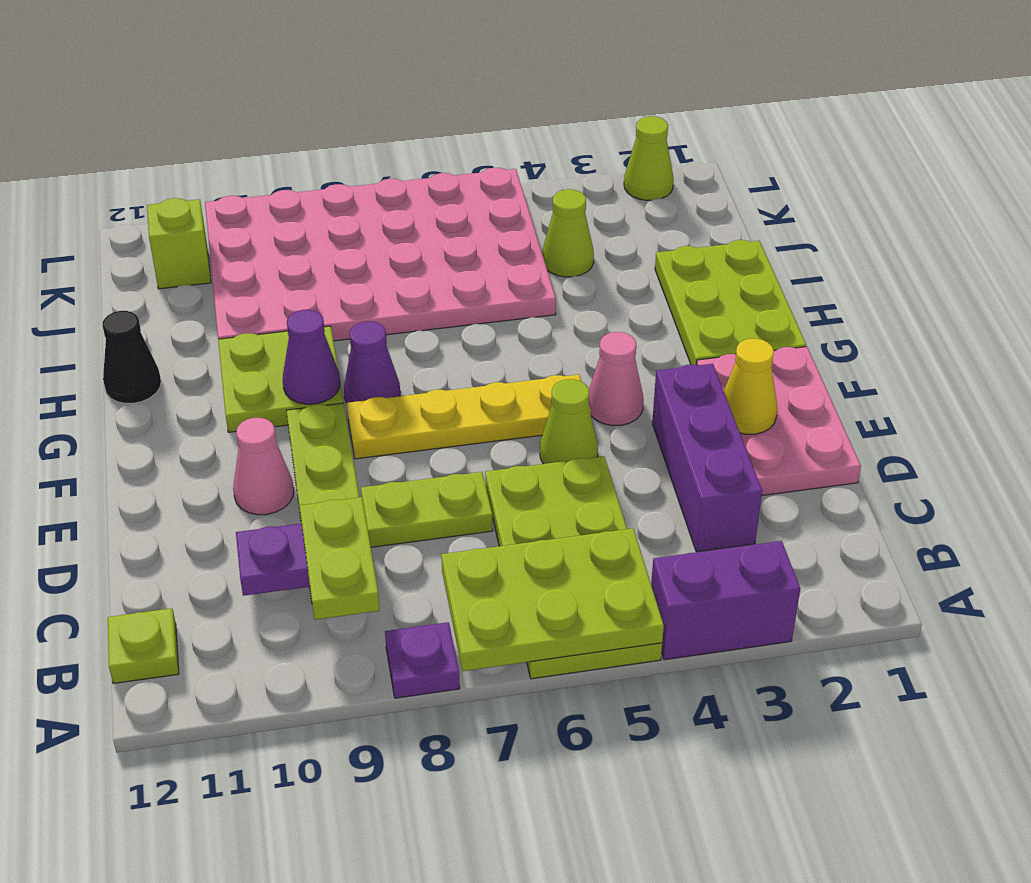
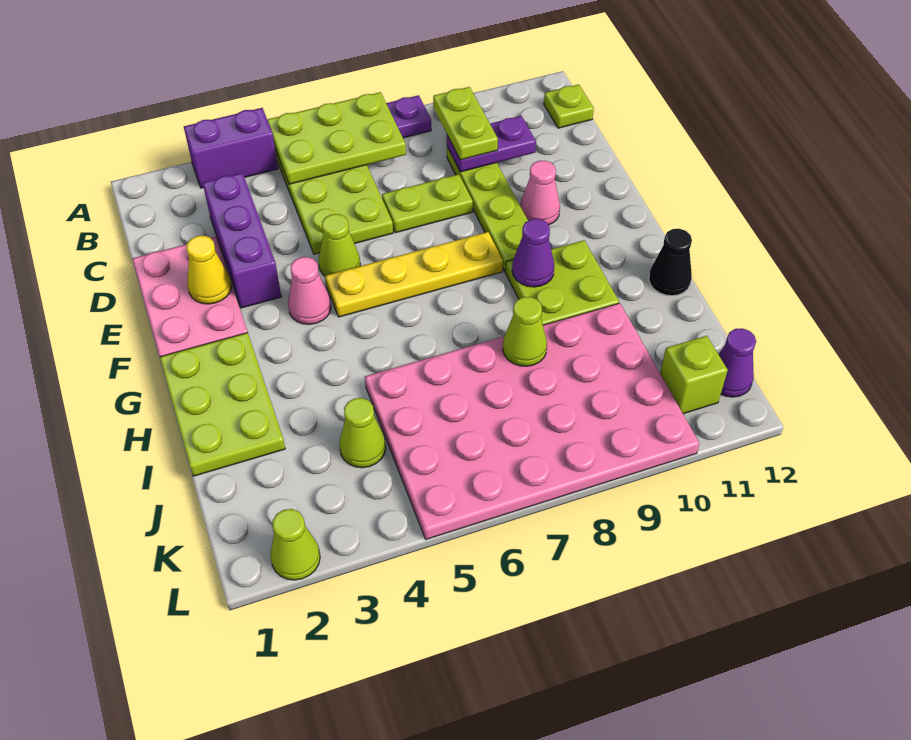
purple cone G8 level 1 -> purple cone K12 level 1
none -> lime cone I8 level 2

